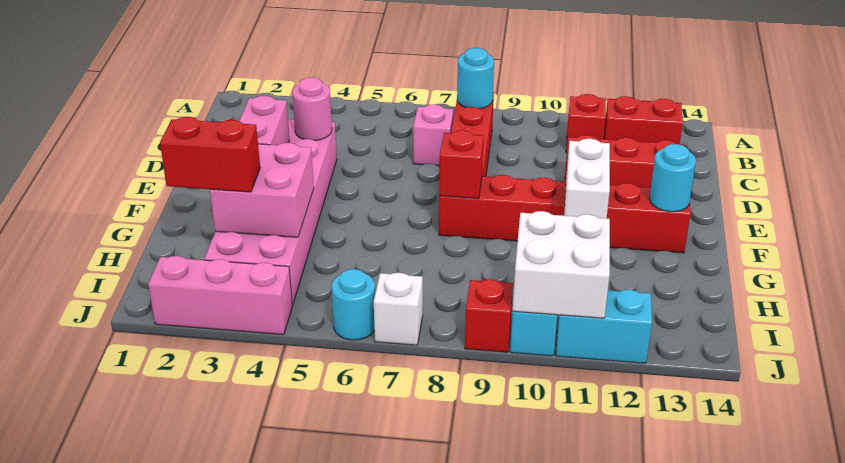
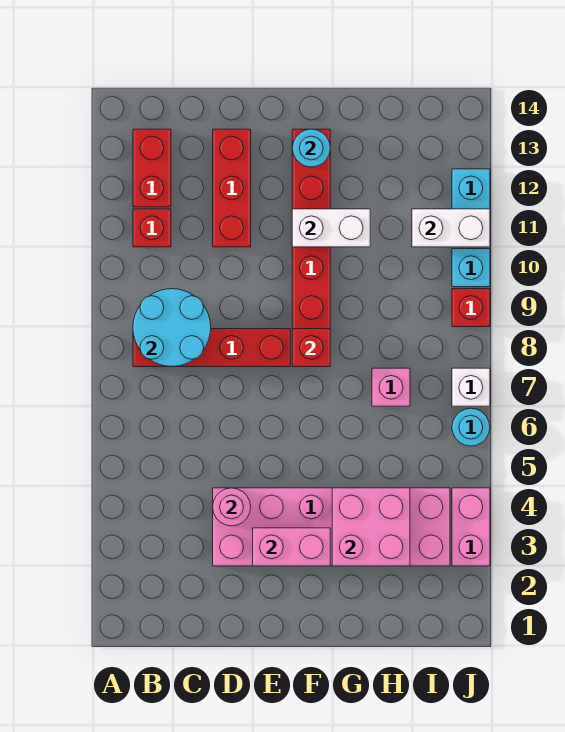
cyan round brick B8 level 2 -> cyan round brick B8:C9 level 2
pink brick C7 level 1 -> pink brick H7 level 1
red brick H2:H3 level 3 -> none
white brick I10:J11 level 2 -> white brick I11:J11 level 2
pink brick J2:J4 level 1 -> pink brick J3:J4 level 1

